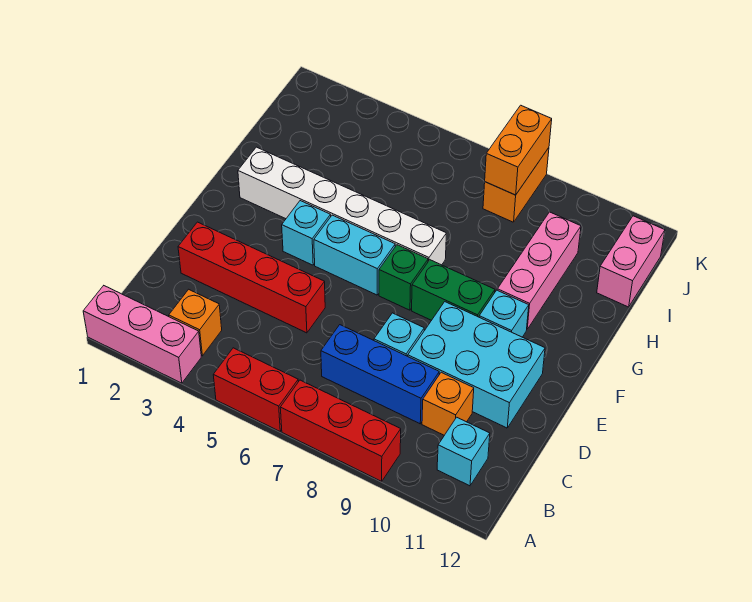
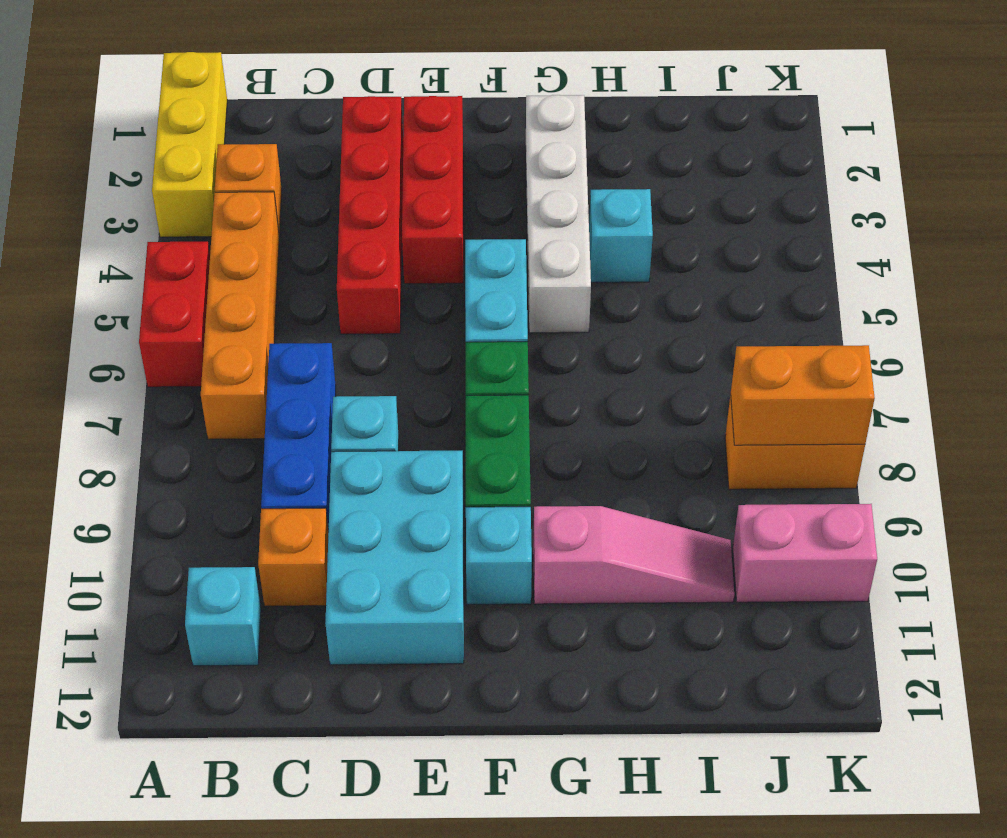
pink brick A1:A3 level 1 -> yellow brick A1:A3 level 1
red brick A7:A9 level 1 -> red brick E2:E4 level 1
none -> orange brick B4:B7 level 1
cyan brick F4 level 1 -> cyan brick H4 level 1
white brick G2:G7 level 1 -> white brick G2:G5 level 1
pink brick G10:I10 level 1 -> pink slope G10:I10 level 1 top G
pink brick I12:J12 level 1 -> pink brick J10:K10 level 1

